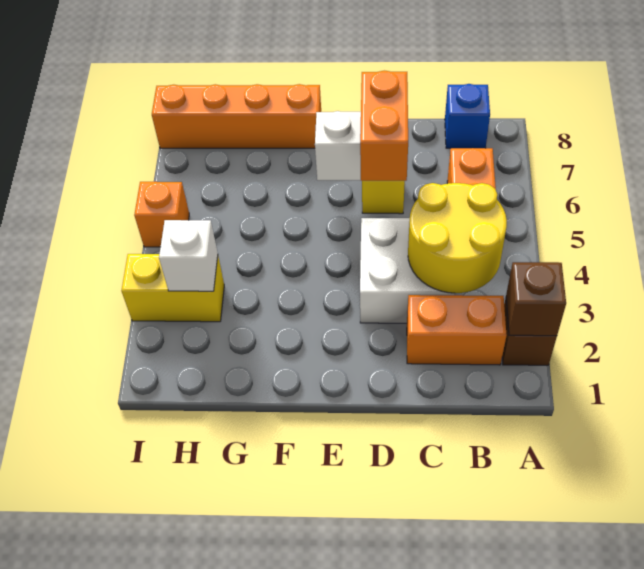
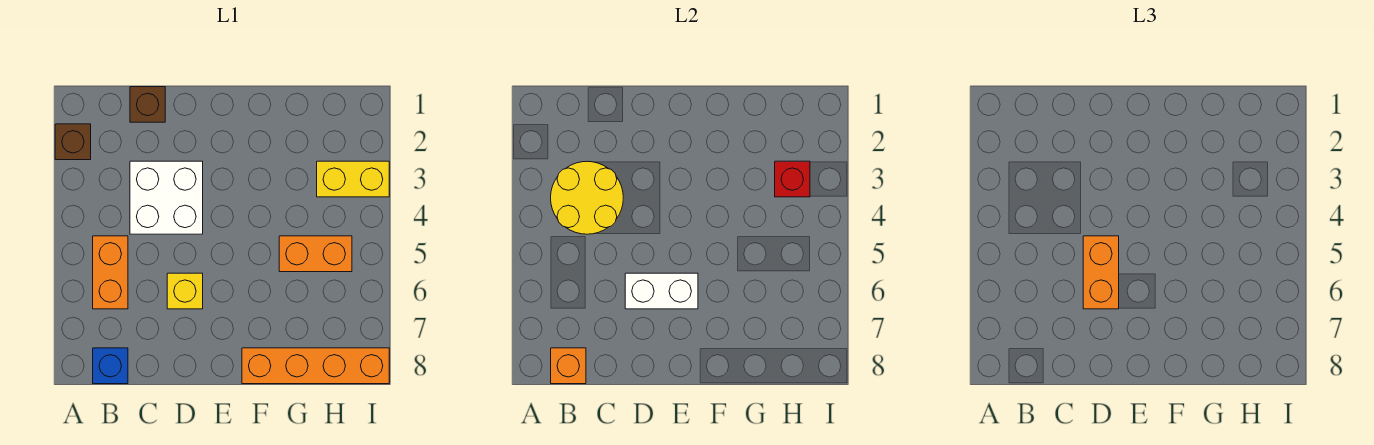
brown brick A2 level 2 -> brown brick C1 level 1
orange brick B2:C2 level 1 -> orange brick G5:H5 level 1
white brick H3 level 2 -> red brick H3 level 2
orange brick I5 level 1 -> orange brick B8 level 2

